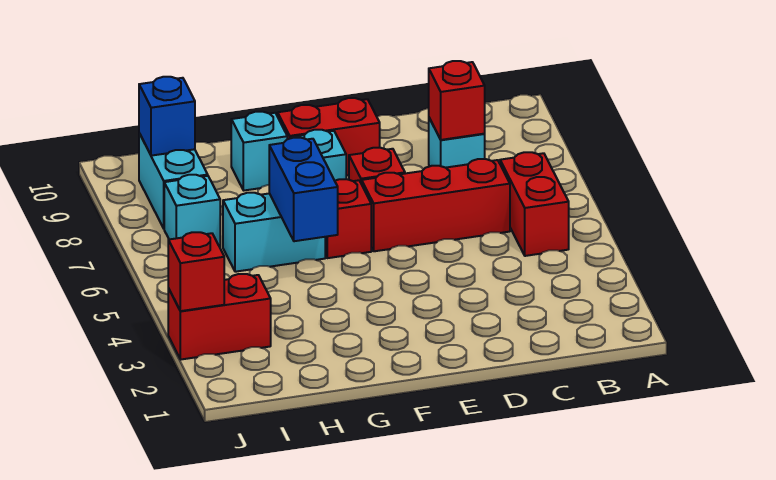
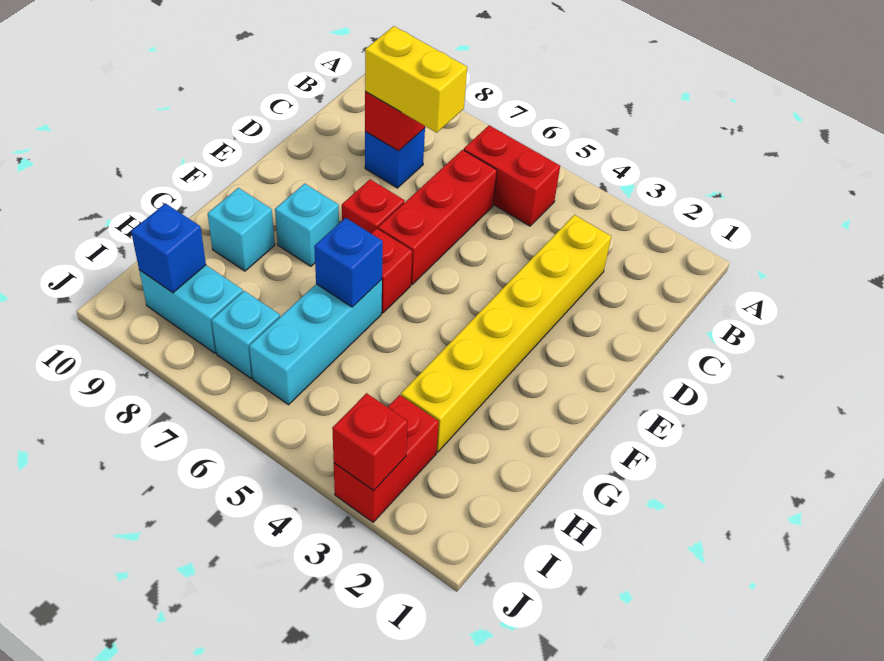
none -> yellow brick C3:H3 level 1
none -> yellow brick C7:C8 level 3
cyan brick C8 level 1 -> blue brick C8 level 1
red brick E9:F9 level 1 -> none
blue brick G5:G6 level 2 -> blue brick G6 level 2
cyan brick G6:H6 level 1 -> cyan brick G6:I6 level 1

